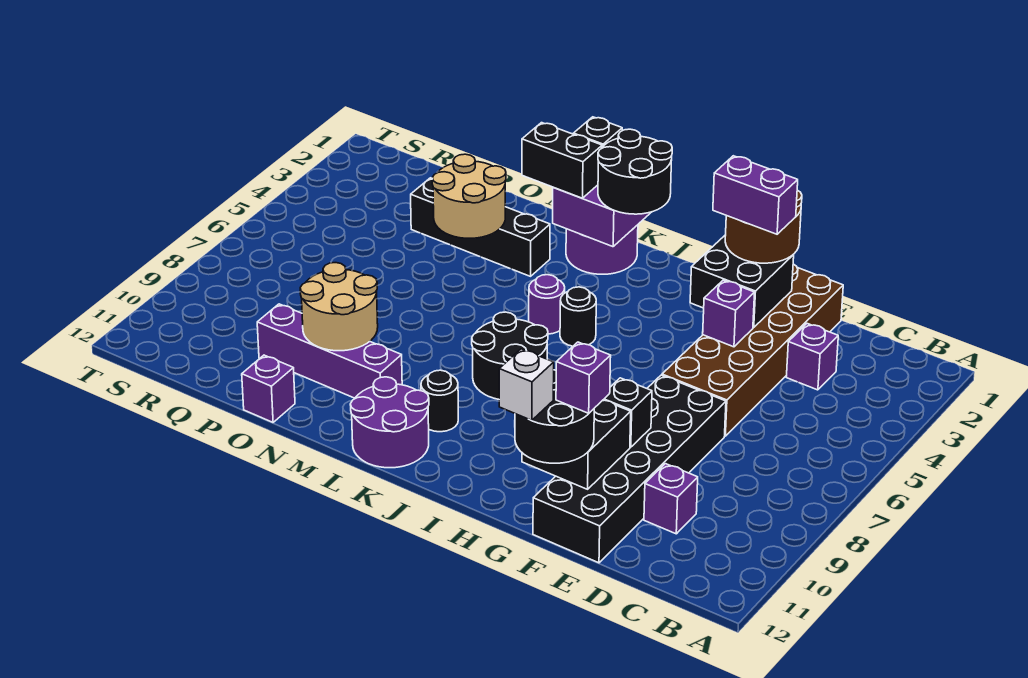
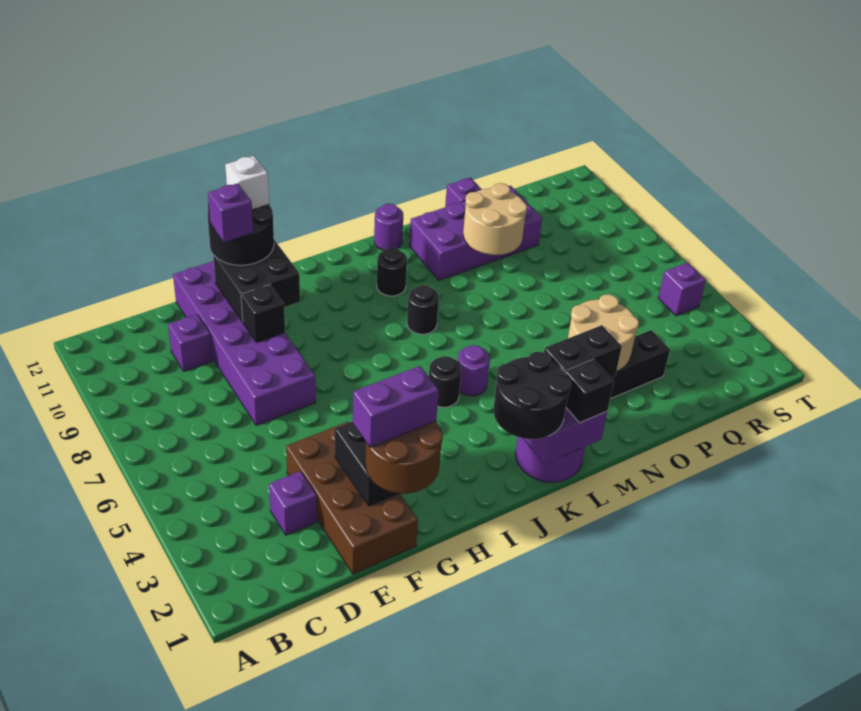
brown brick E1:F6 level 1 -> brown brick E1:F4 level 1
black brick E7:F12 level 1 -> purple brick E7:F12 level 1
purple brick F4 level 2 -> purple brick S5 level 1
black round brick J7:K8 level 1 -> black round brick K8 level 1
purple round brick K11:L12 level 1 -> purple round brick L12 level 1
purple brick M10:P10 level 1 -> purple brick M10:P11 level 1

